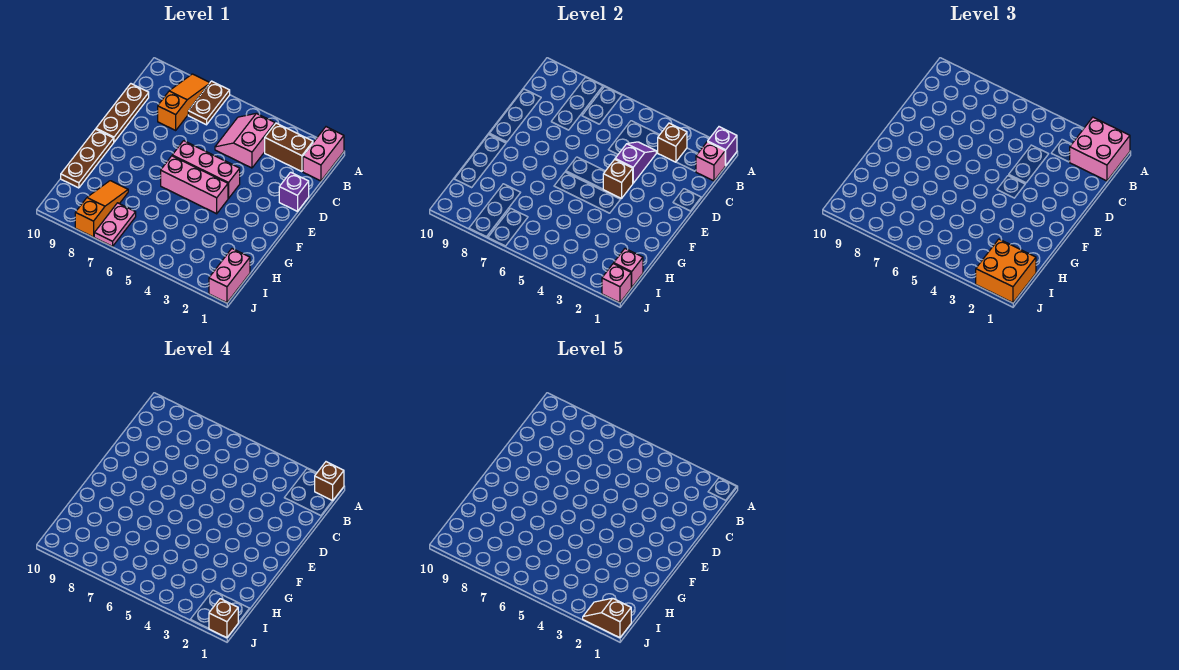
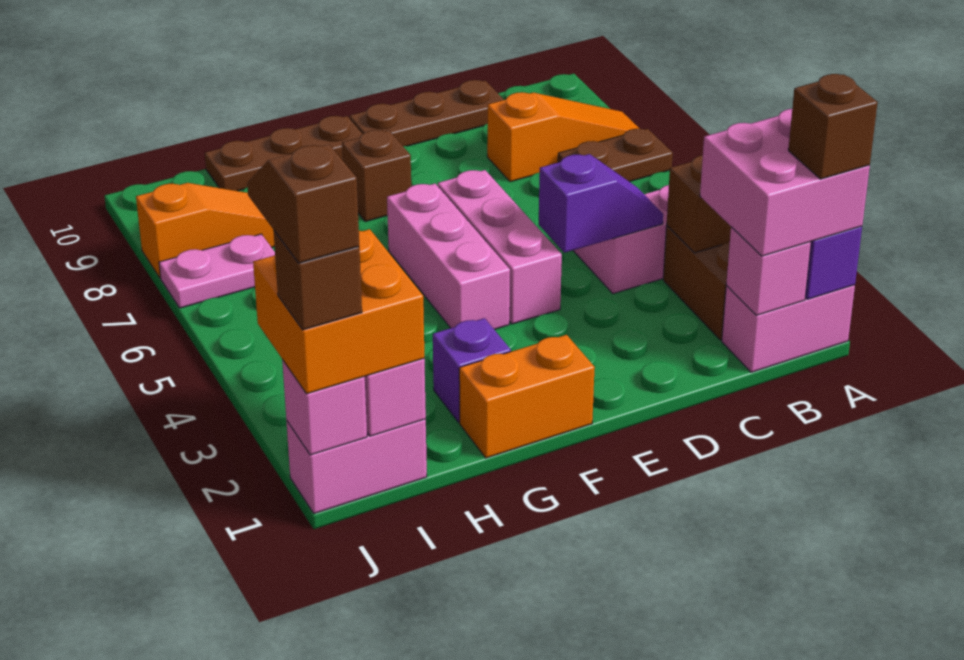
purple brick D1 level 1 -> purple brick G2 level 1
brown brick E4 level 2 -> brown brick F8 level 1
none -> orange brick F1:G1 level 1

